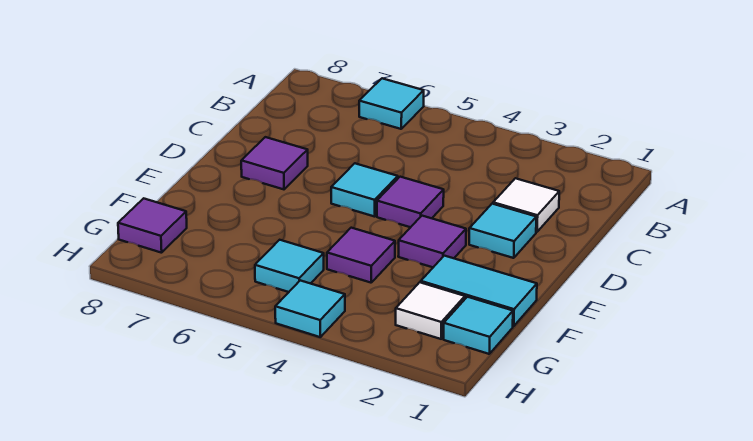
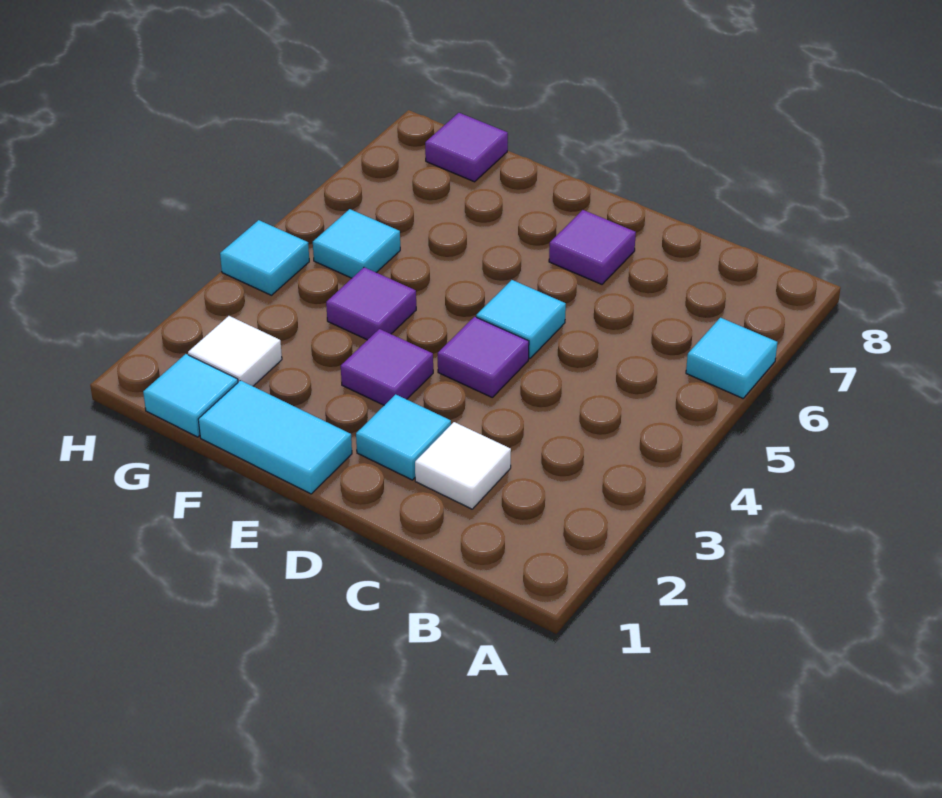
cyan tile F1:F2 level 1 -> cyan tile E1:F1 level 1

